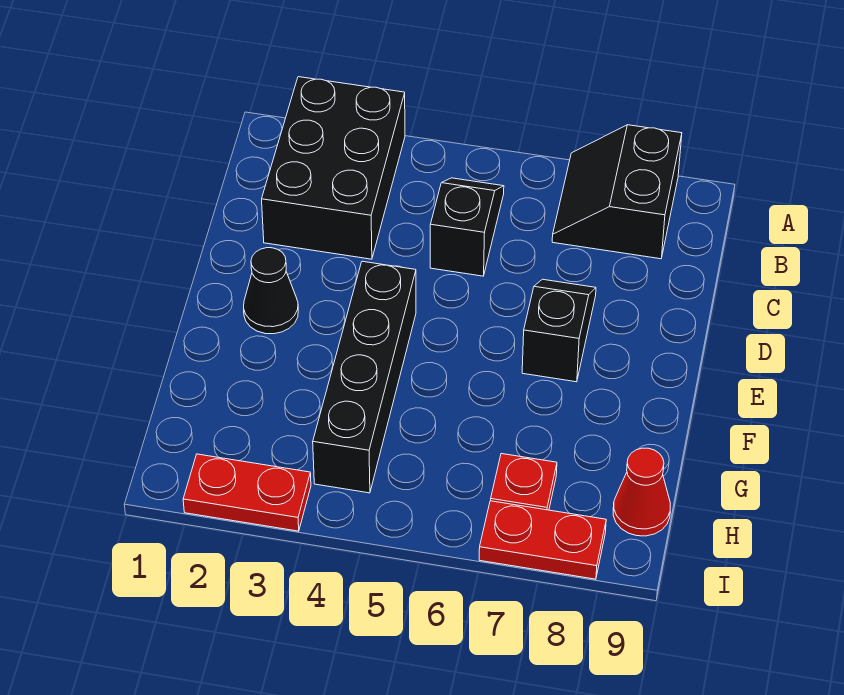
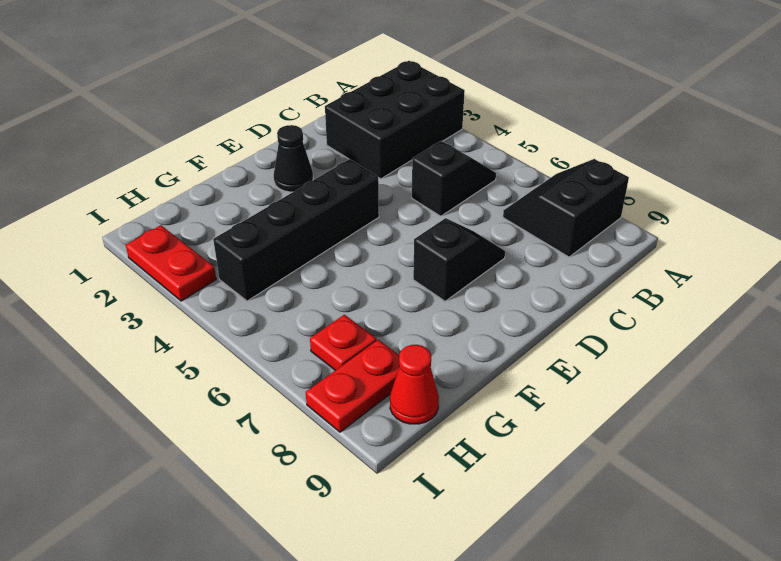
red plate I7:I8 level 1 -> red plate H8:I8 level 1

